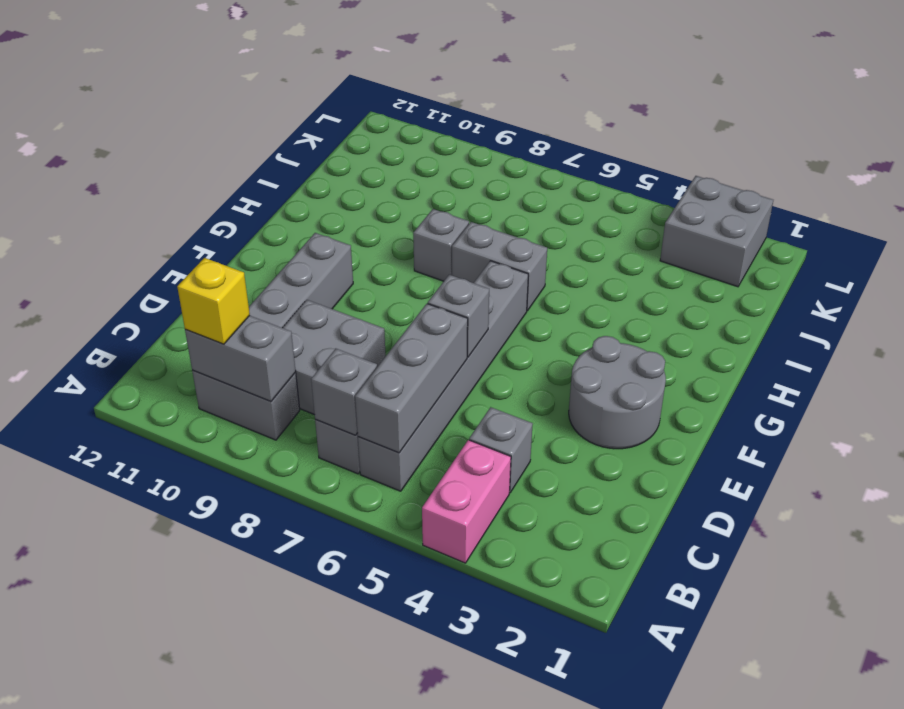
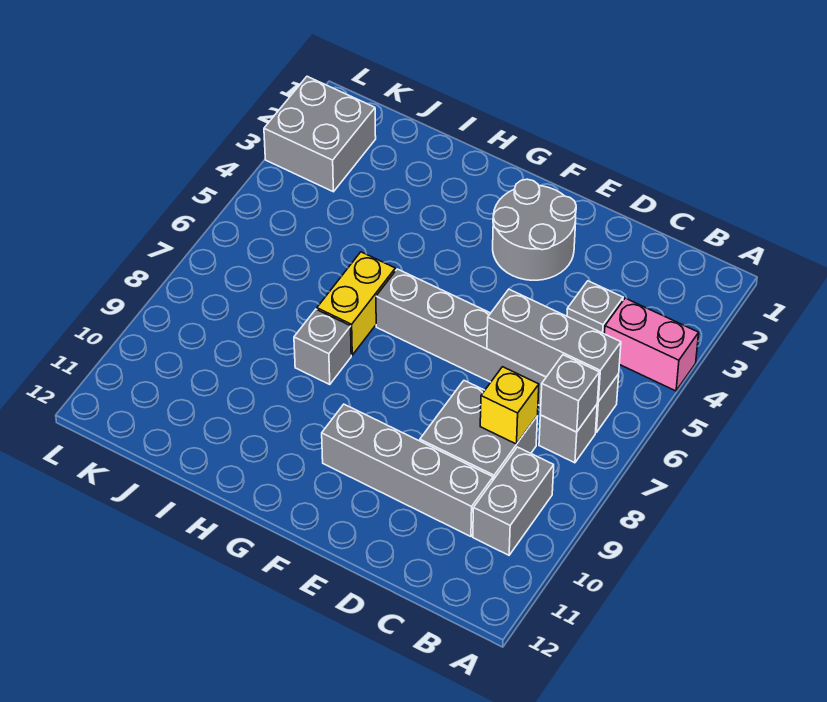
grey brick B9:B10 level 2 -> none
yellow brick B10 level 3 -> yellow brick C8 level 2
grey brick E6 level 2 -> none
grey brick H6:H7 level 1 -> yellow brick H6:H7 level 1

